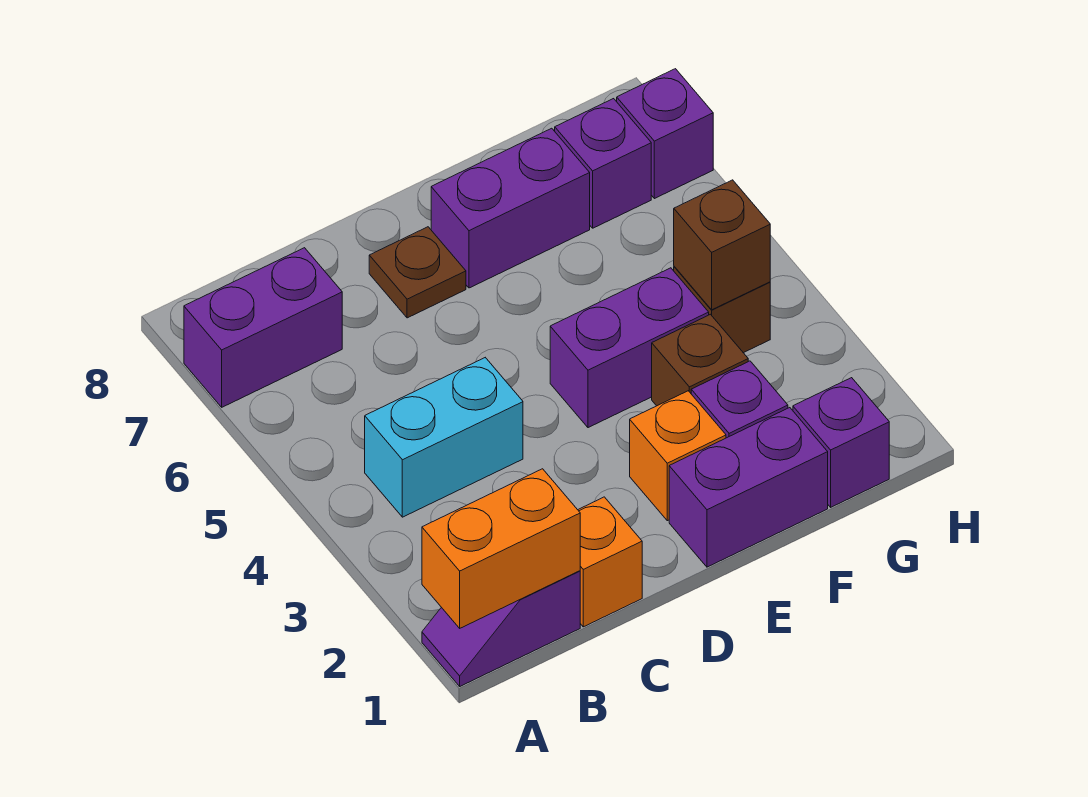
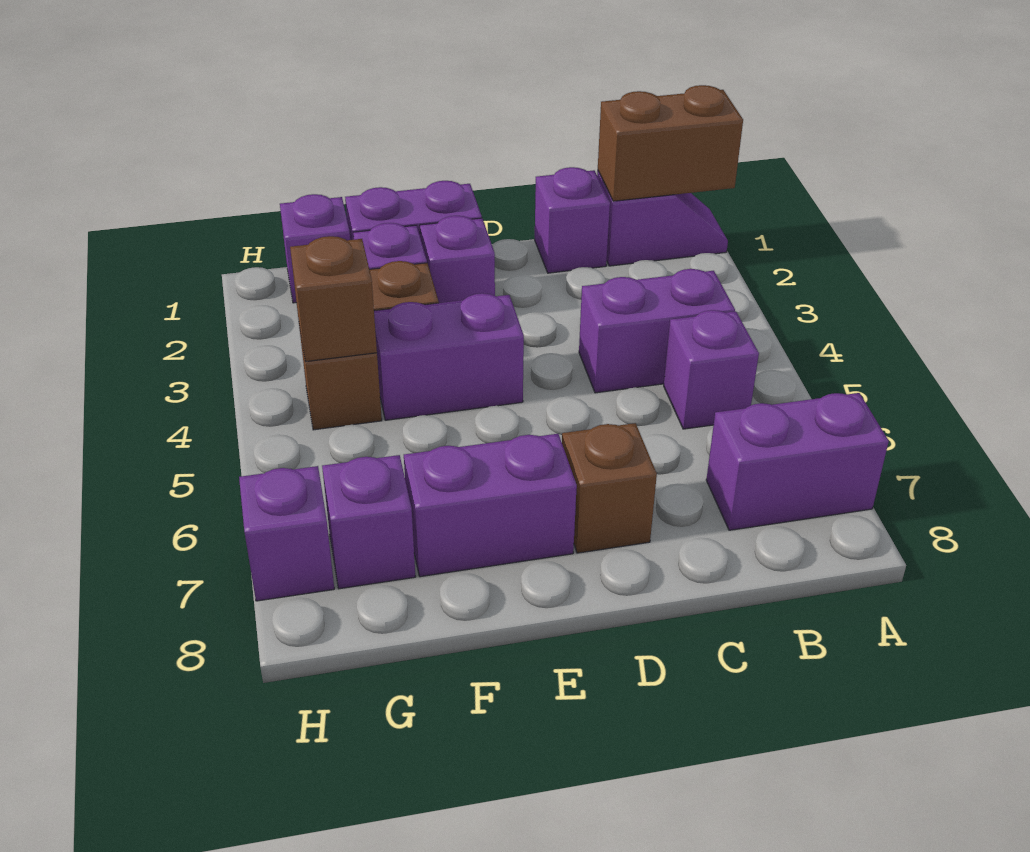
orange brick A1:B1 level 2 -> brown brick A1:B1 level 2
cyan brick B4:C4 level 1 -> purple brick B4:C4 level 1
none -> purple brick B5 level 1
orange brick C1 level 1 -> purple brick C1 level 1
brown plate D7 level 1 -> brown brick D7 level 1
orange brick E2 level 1 -> purple brick E2 level 1

